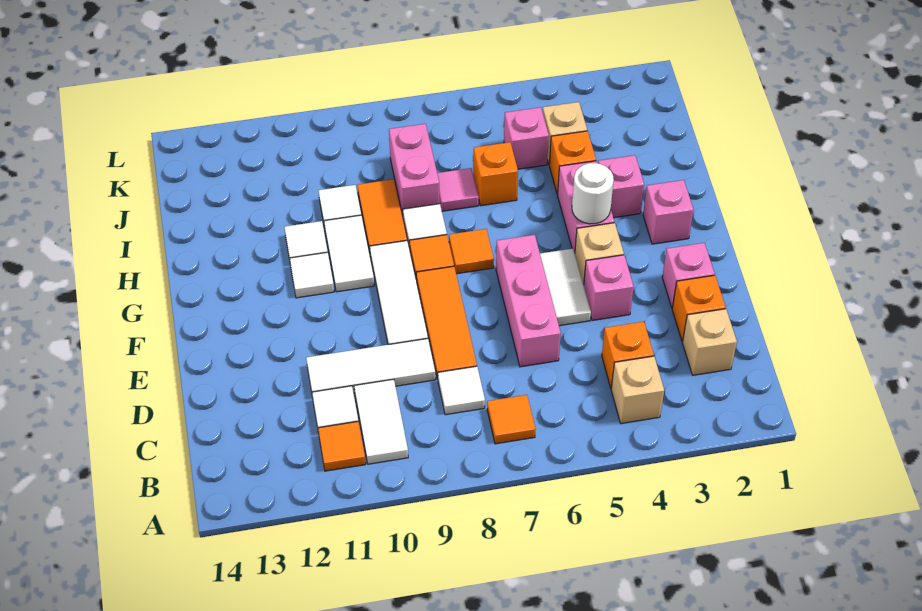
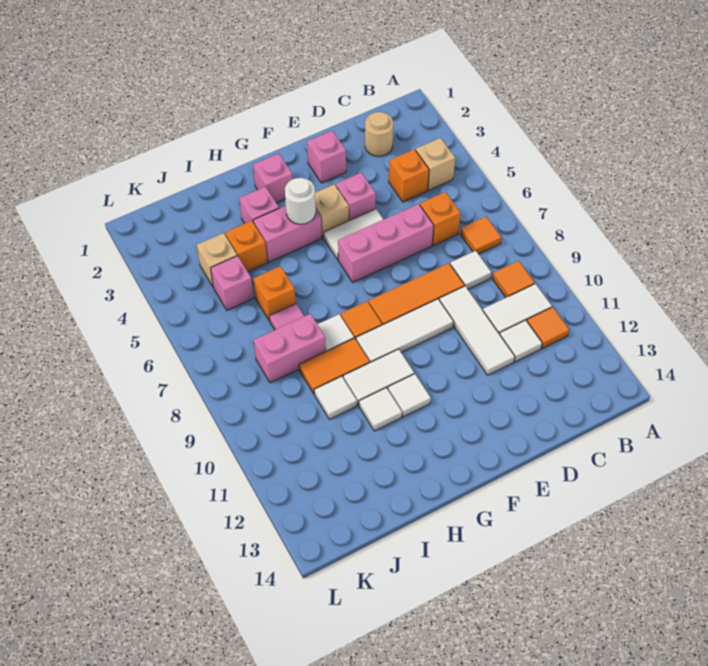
tan brick C2 level 1 -> tan round brick C2 level 1
orange brick D2 level 1 -> orange brick C6 level 1
orange tile G7 level 1 -> orange tile B9 level 1

